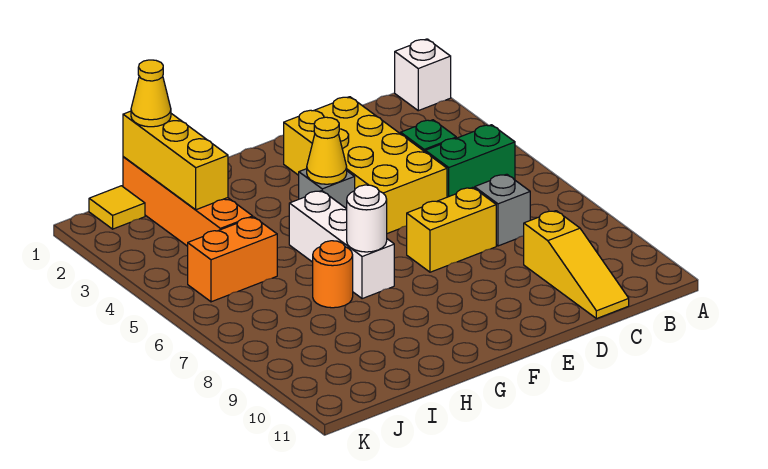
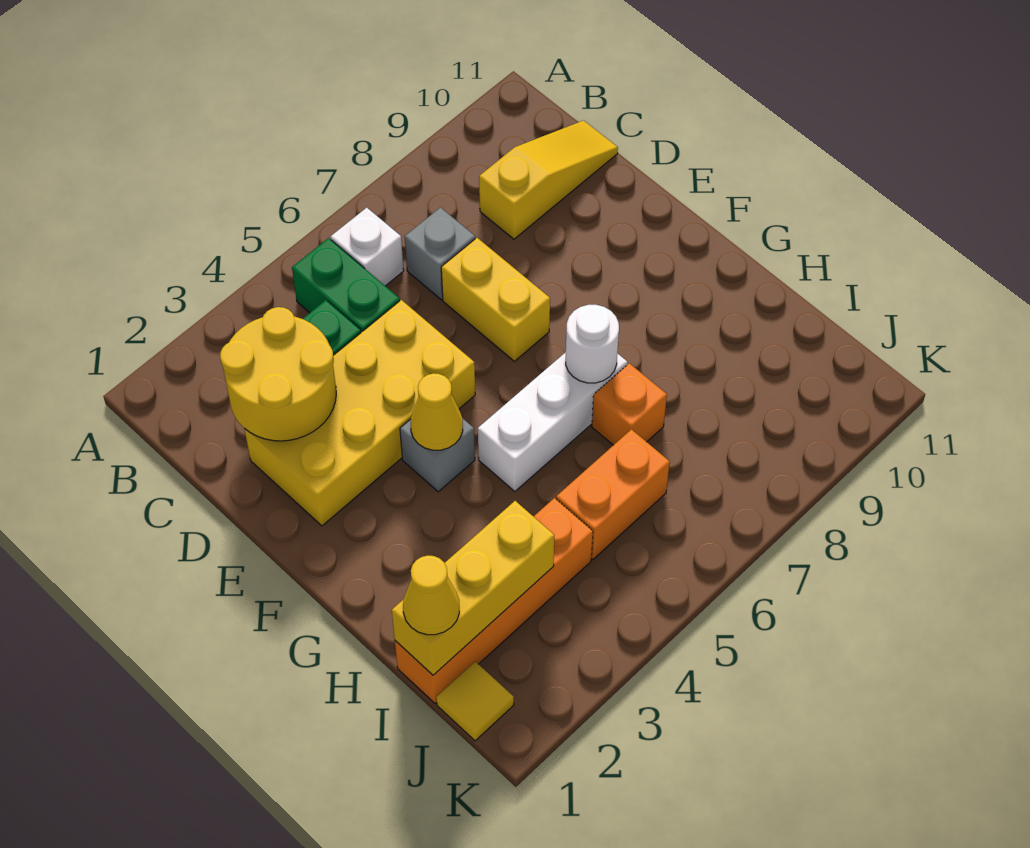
white brick A1 level 1 -> white brick B6 level 1
none -> yellow round brick C2:D3 level 2
orange round brick H7 level 1 -> orange brick H7 level 1
orange brick I5:J5 level 1 -> orange brick I5:I6 level 1

